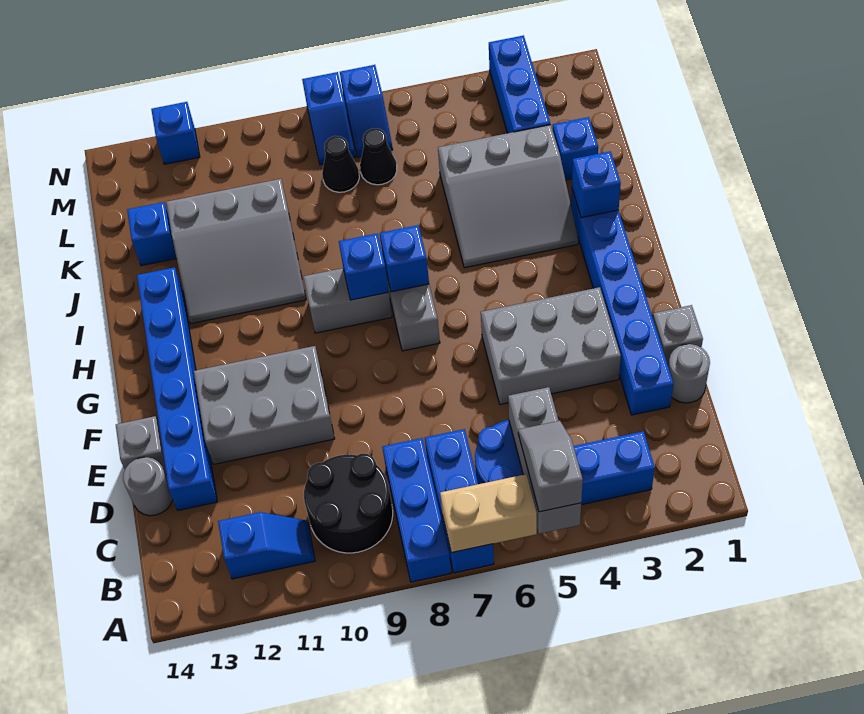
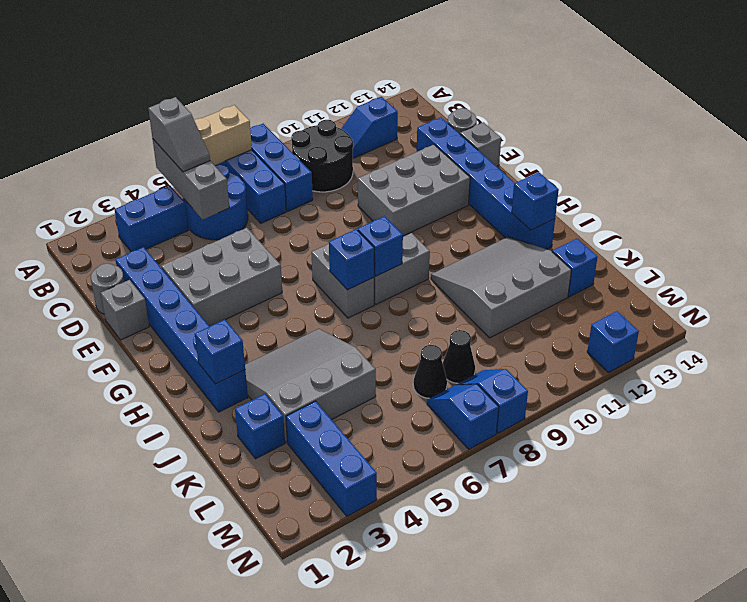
none -> blue brick I13 level 2

